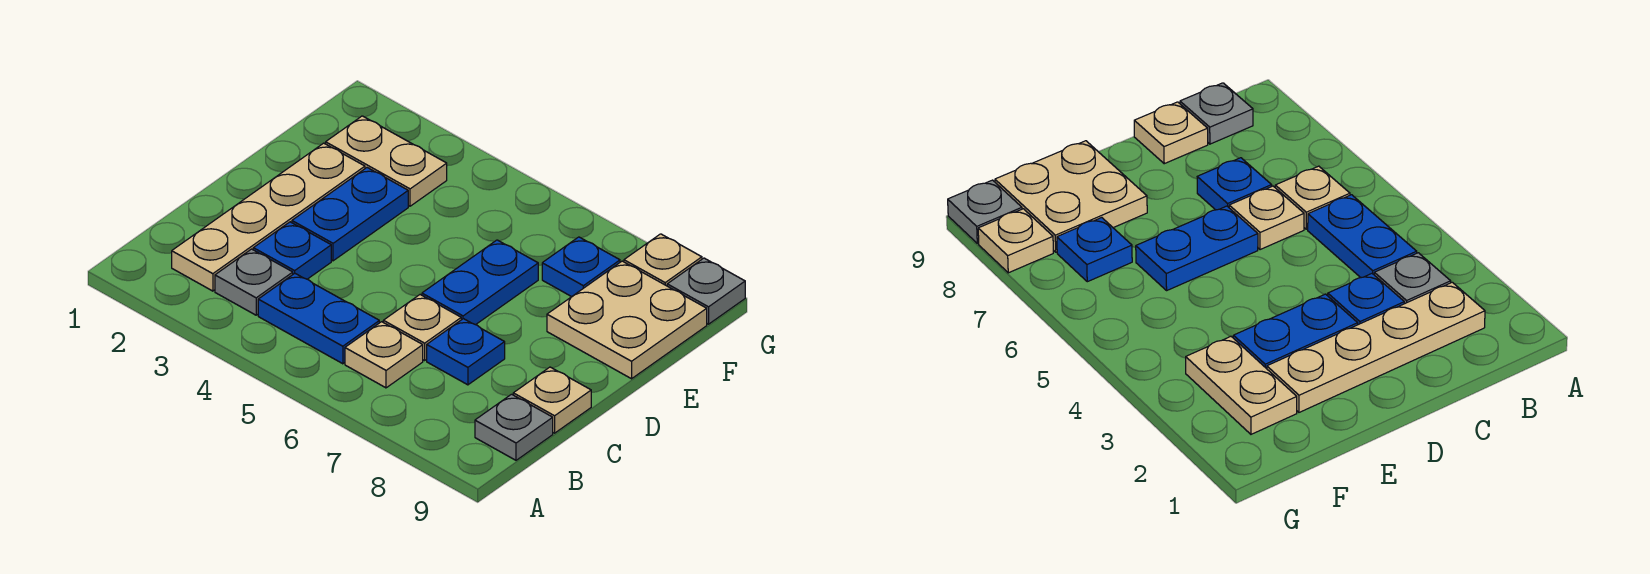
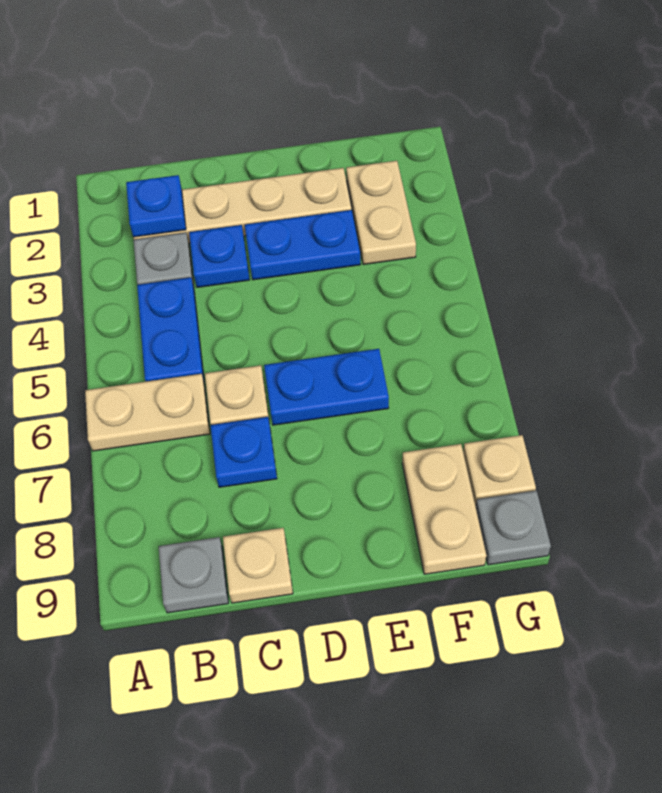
tan plate B6 level 1 -> tan plate A6:B6 level 1
tan plate E8:F9 level 1 -> tan plate F8:F9 level 1
blue plate F7 level 1 -> blue plate B2 level 2

